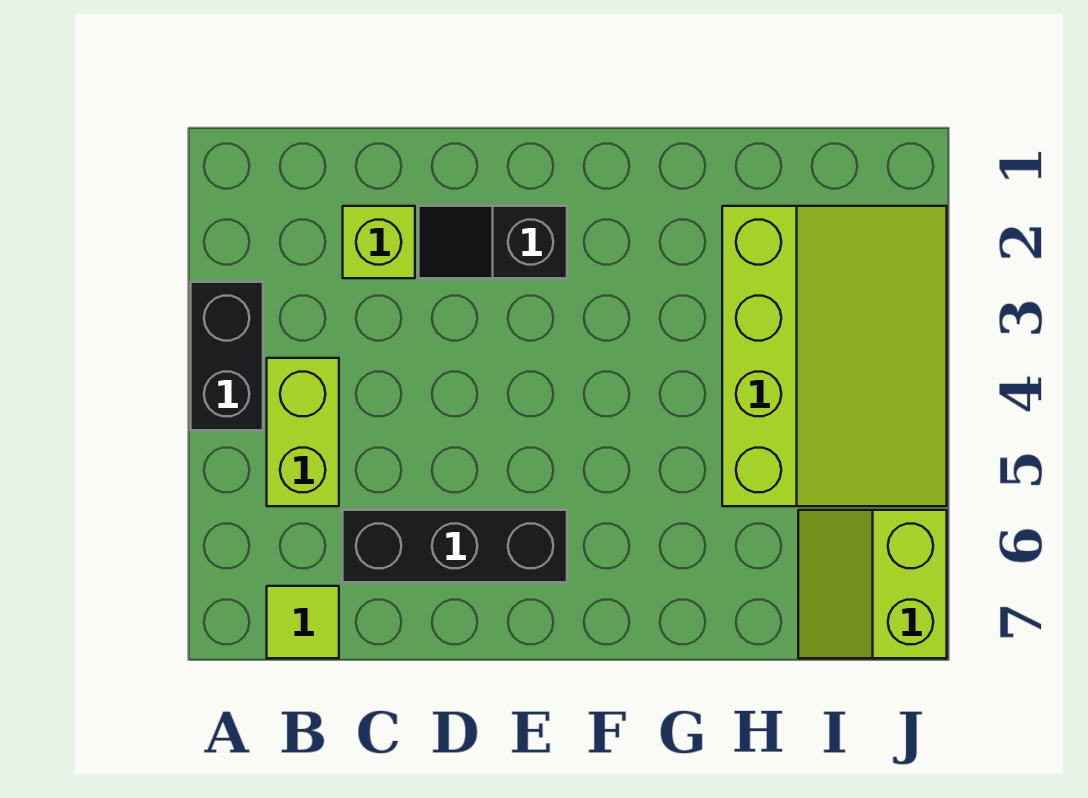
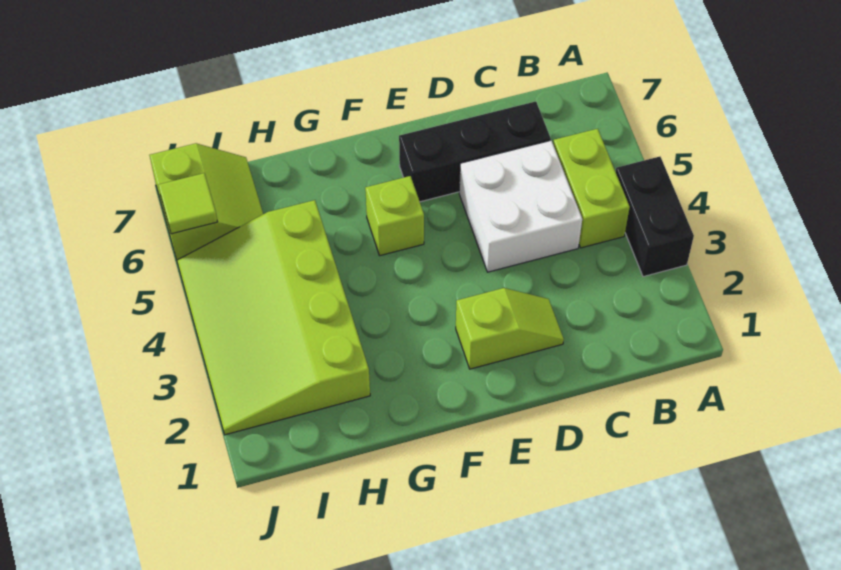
lime tile B7 level 1 -> lime tile J6 level 2
lime brick C2 level 1 -> lime brick F5 level 1
none -> white brick C4:D5 level 1
black slope D2:E2 level 1 top E -> lime slope D2:E2 level 1 top E

